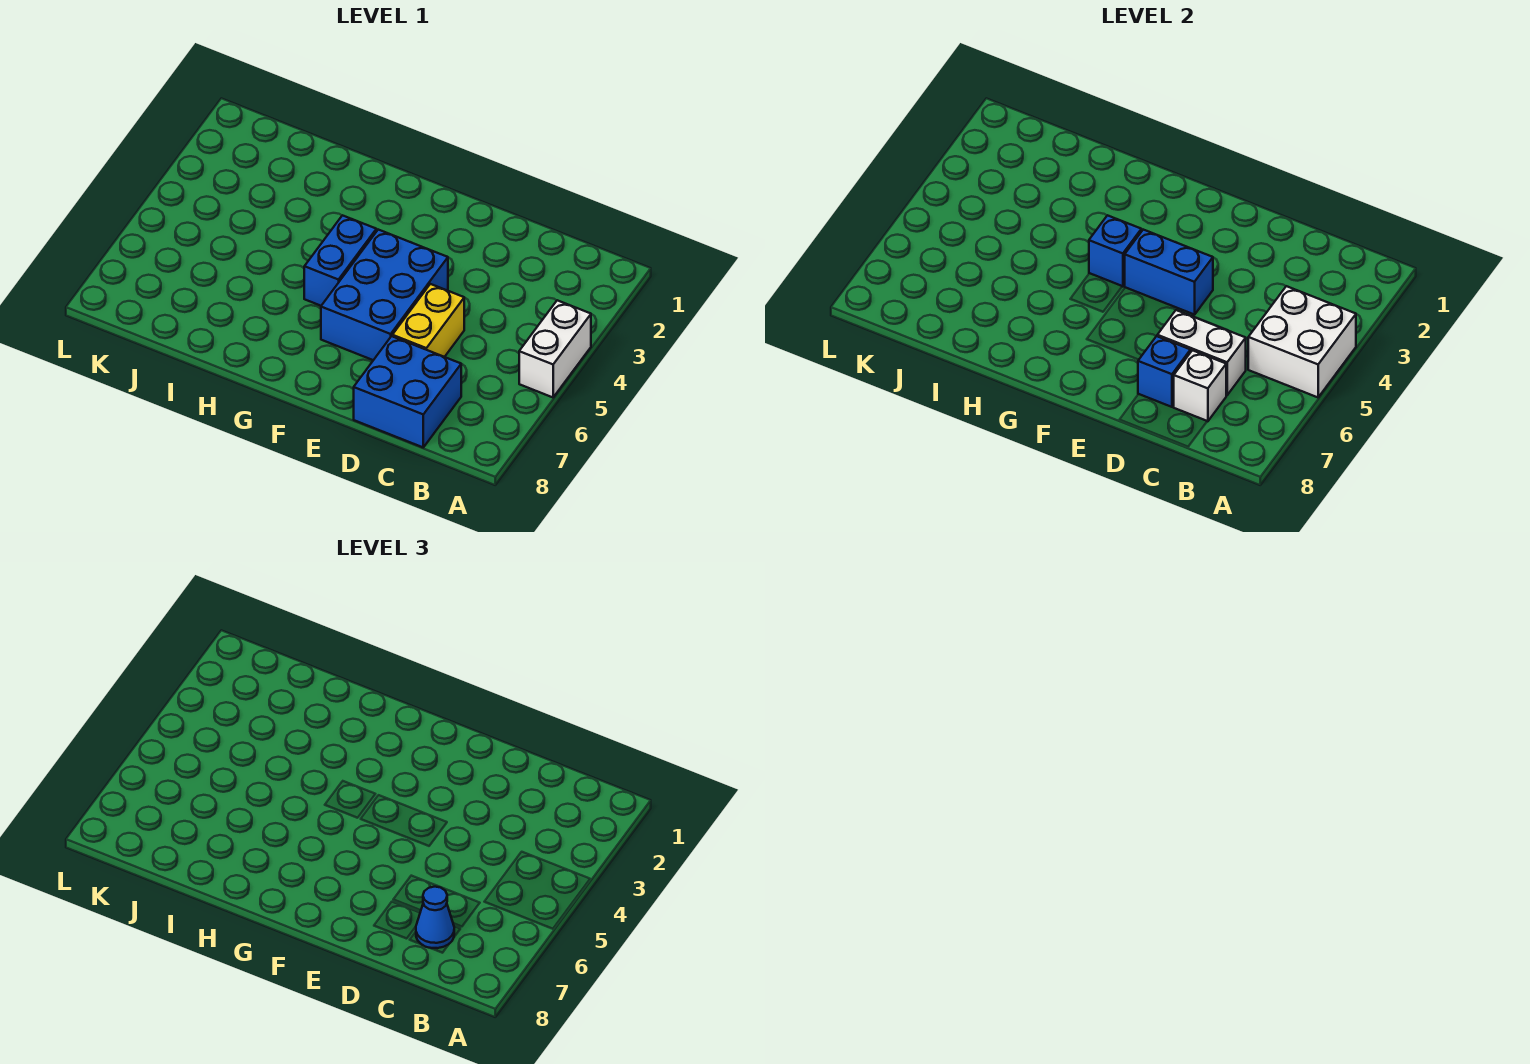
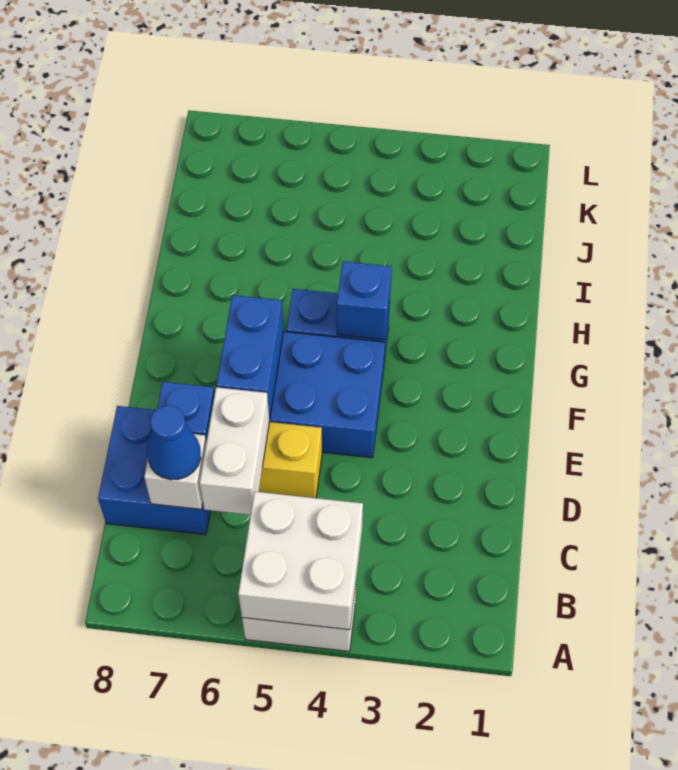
blue brick E4:F4 level 2 -> blue brick E6:F6 level 2

